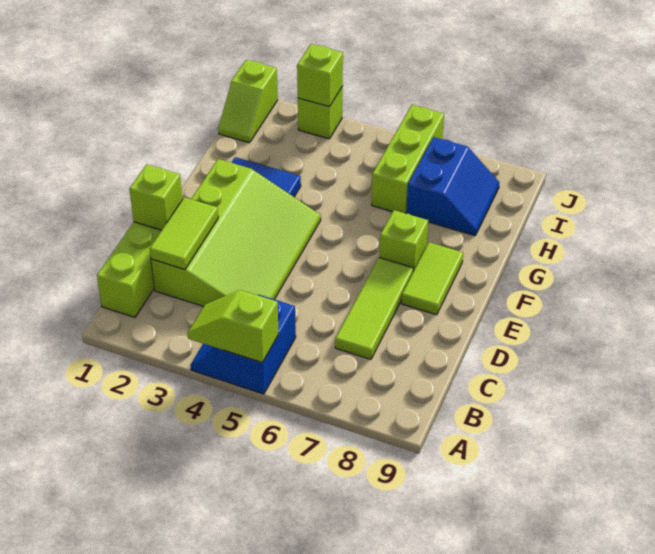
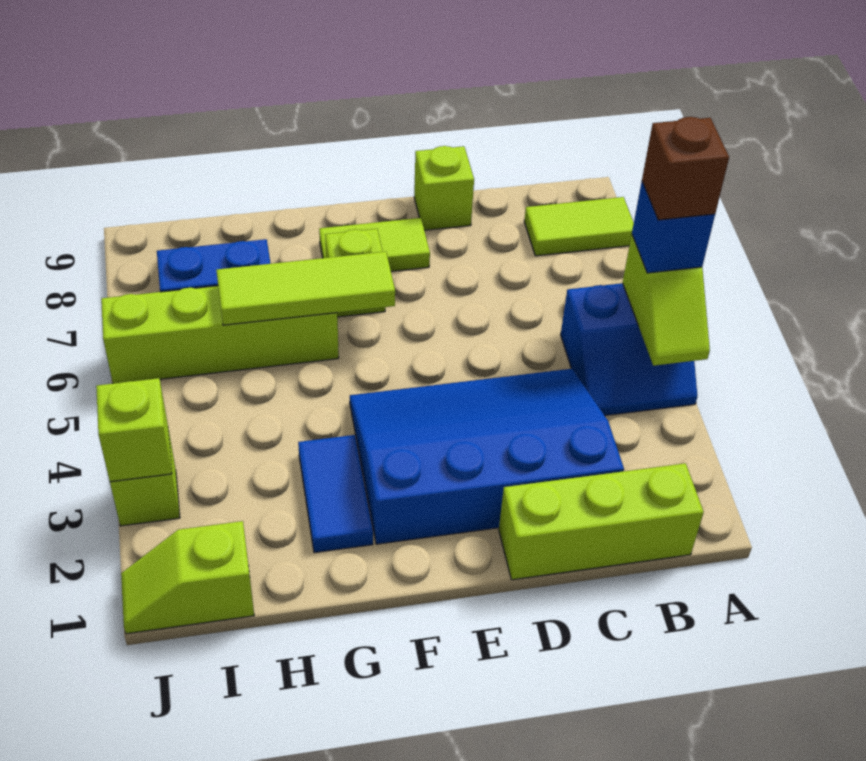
none -> blue brick A5 level 3
none -> brown brick A5 level 4
lime slope C2:F4 level 1 top 2 -> blue slope C2:F4 level 1 top 2
lime tile C2:D2 level 2 -> lime tile A8:B8 level 1
lime tile C7:E7 level 1 -> lime tile F6:H6 level 2
lime brick D1 level 2 -> lime brick D9 level 1
lime brick H6:J6 level 1 -> lime brick G6:J6 level 1
lime slope I1:J1 level 1 top J -> lime slope I1:J1 level 1 top I

